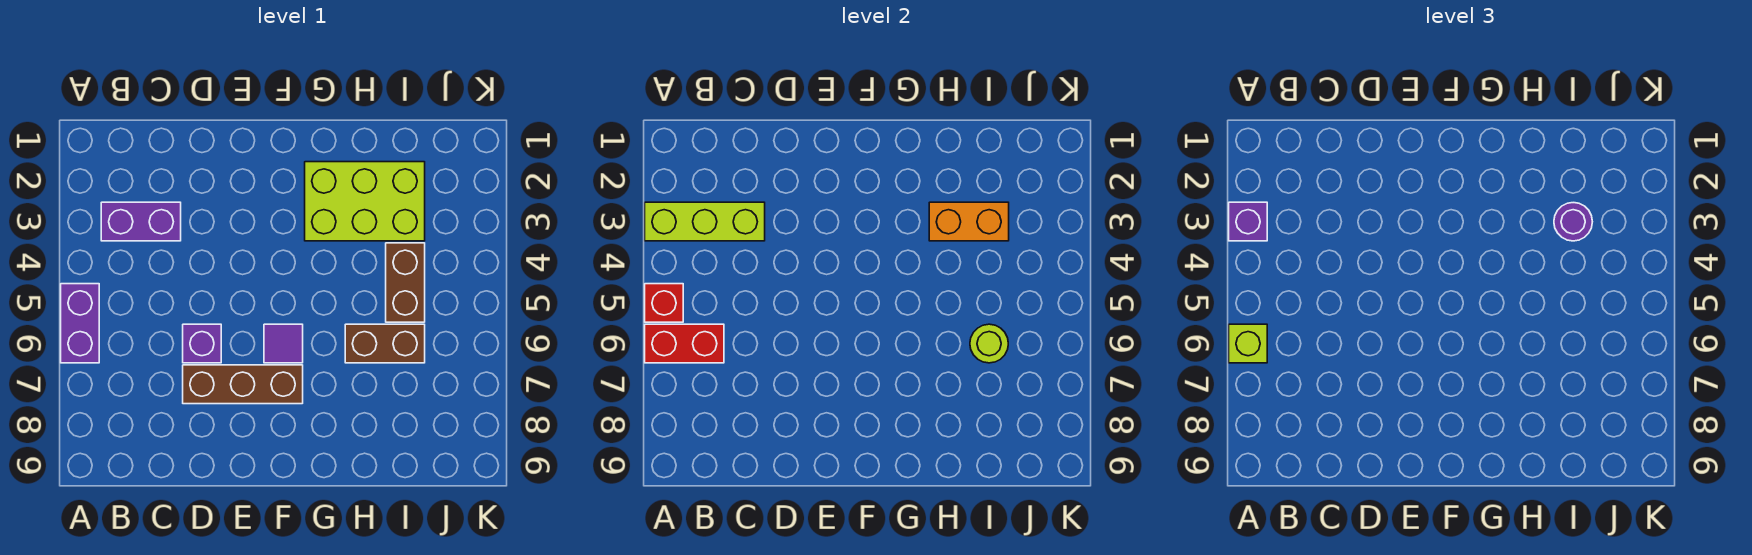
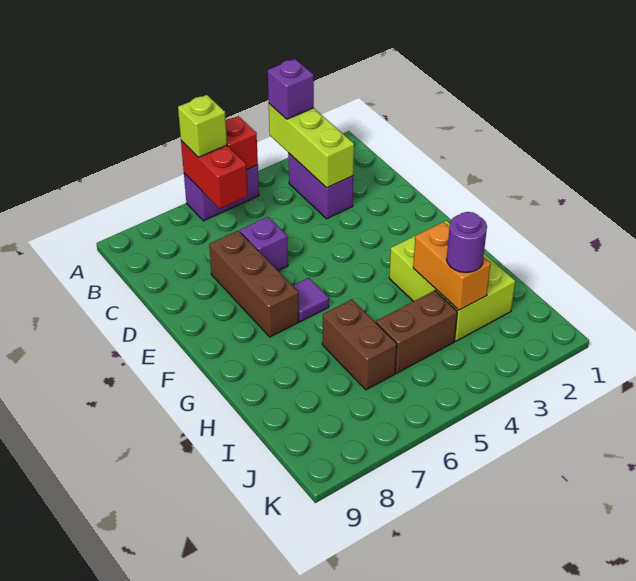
lime round brick I6 level 2 -> none

